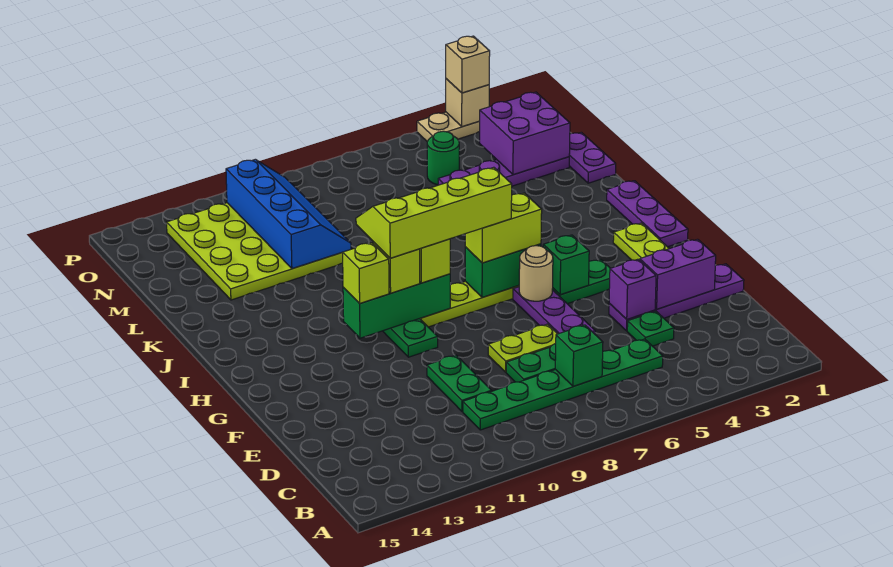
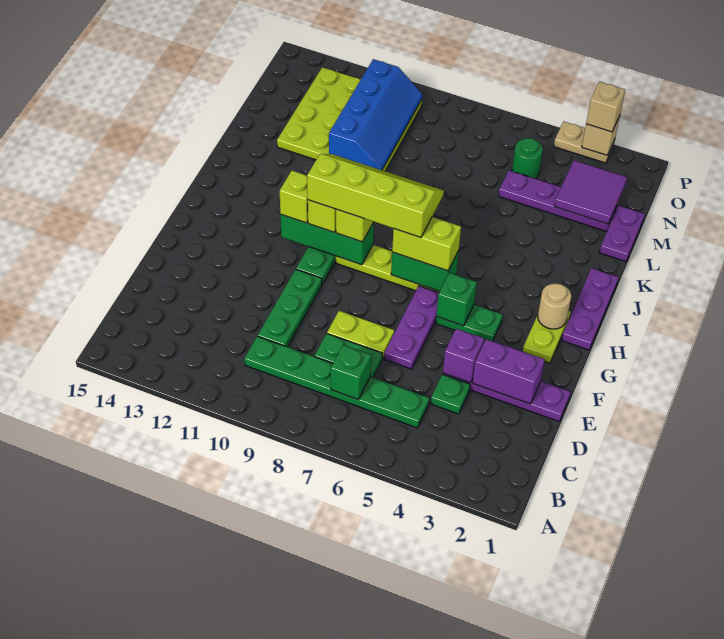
green plate D10:E10 level 1 -> green plate D10:F10 level 1
tan round brick G6 level 2 -> tan round brick H2 level 2
purple brick M2:N3 level 2 -> purple tile M2:N3 level 2

